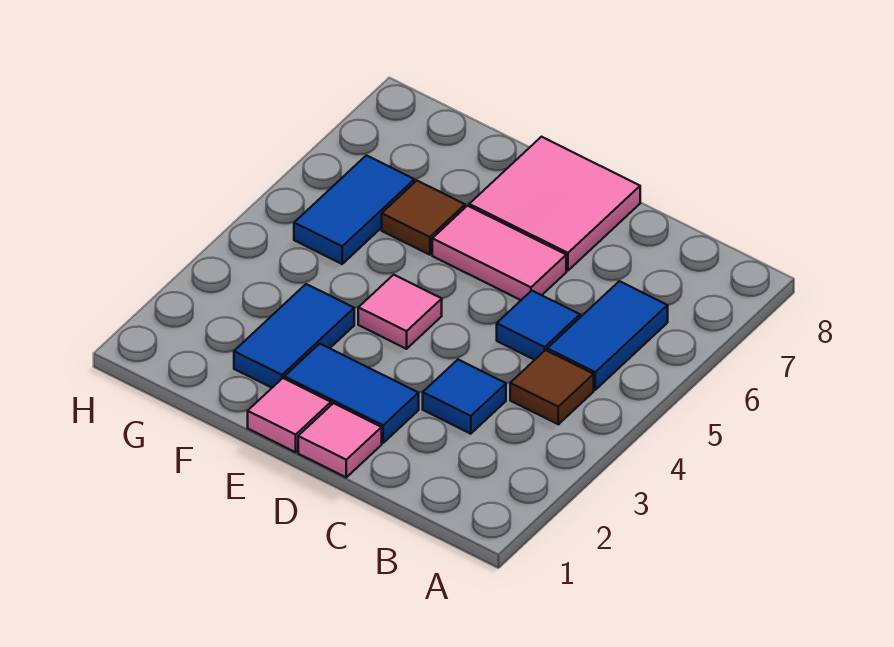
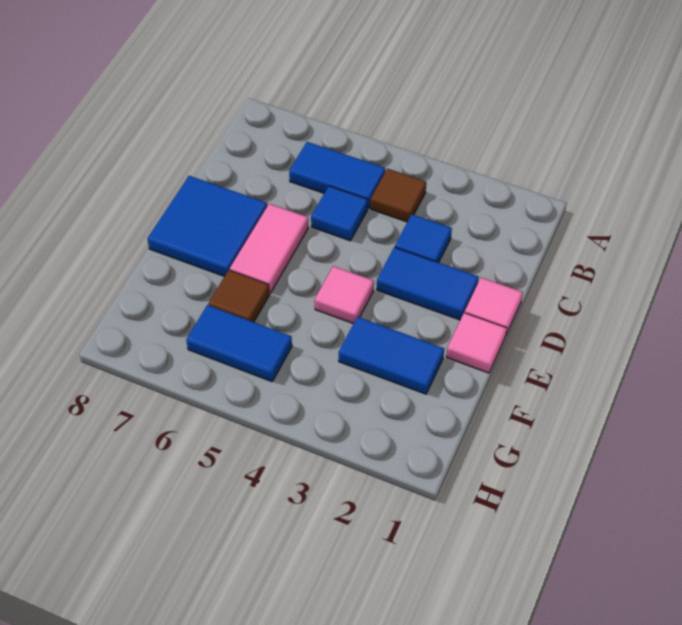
blue tile D2:E2 level 1 -> blue tile D2:D3 level 1
pink tile D7:E8 level 1 -> blue tile D7:E8 level 1

